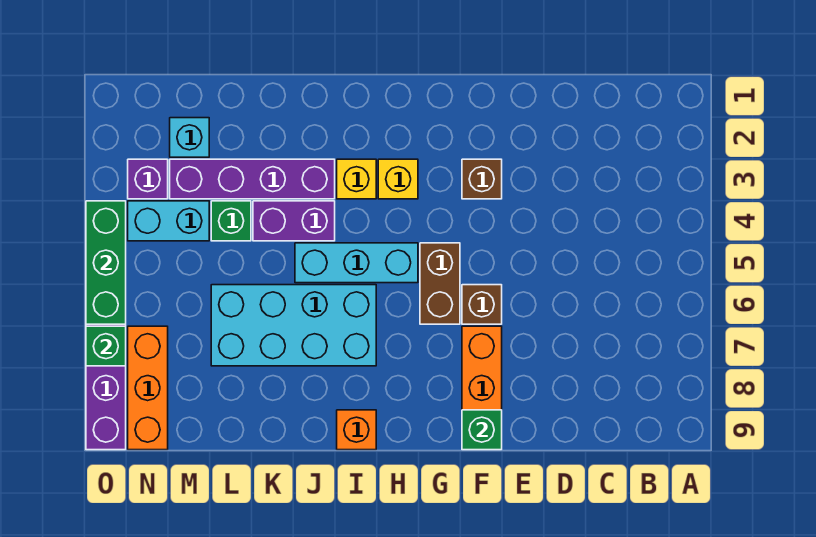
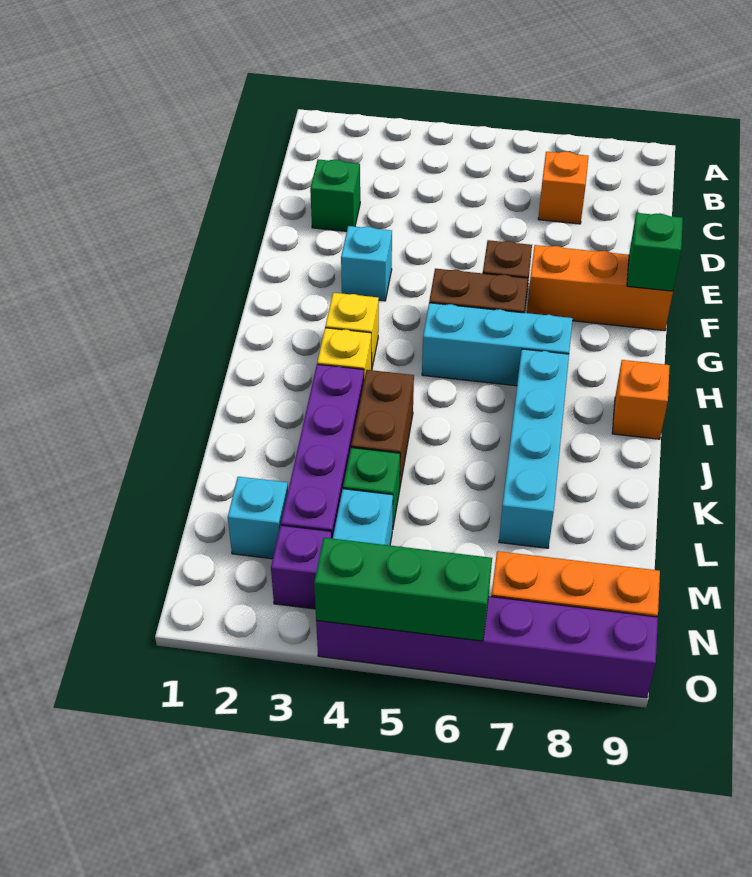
none -> orange brick C7 level 1
brown brick F3 level 1 -> cyan brick F3 level 1
cyan brick H5:J5 level 1 -> cyan brick H5:H7 level 1
cyan brick I6:L7 level 1 -> cyan brick I7:L7 level 1
purple brick J4:K4 level 1 -> brown brick J4:K4 level 1
green brick O7 level 2 -> green brick D2 level 1

